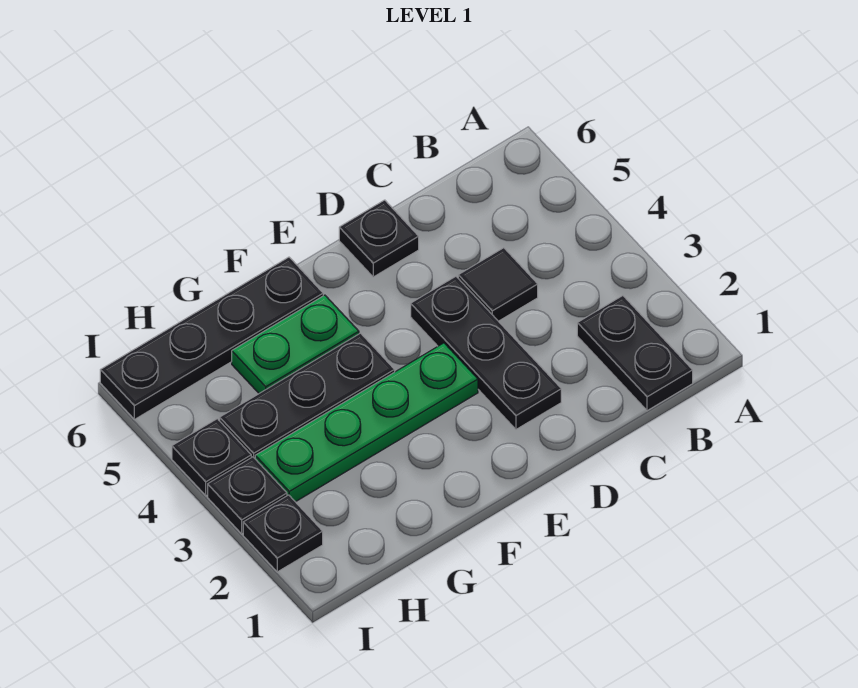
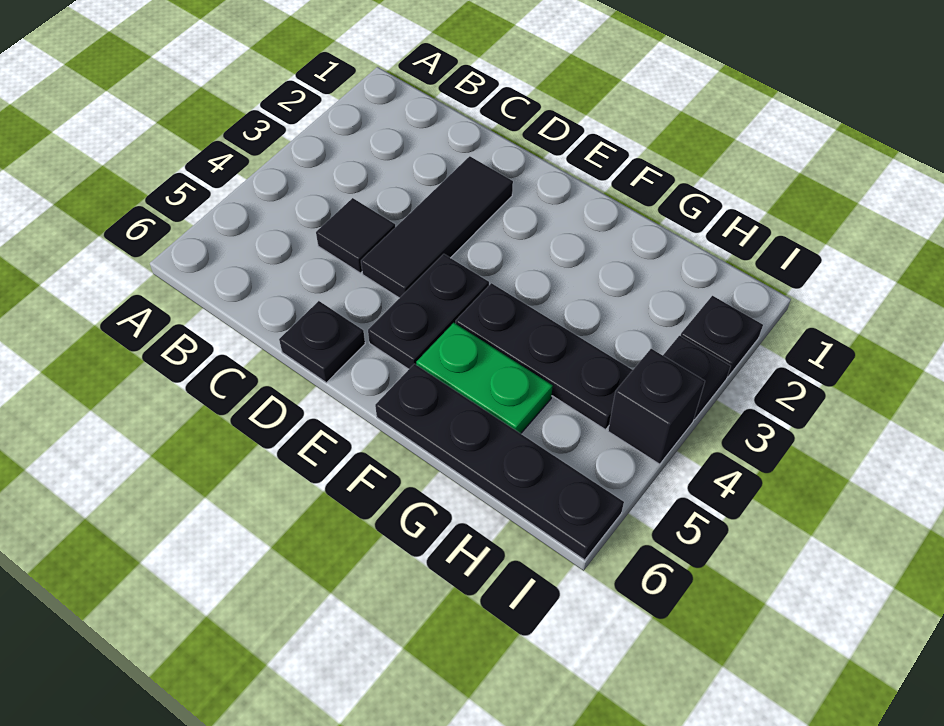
black plate B1:B2 level 1 -> black plate E4:E5 level 1
black plate D2:D4 level 1 -> black tile D2:D4 level 1
green plate E3:H3 level 1 -> none
black plate I4 level 1 -> black brick I4 level 1

